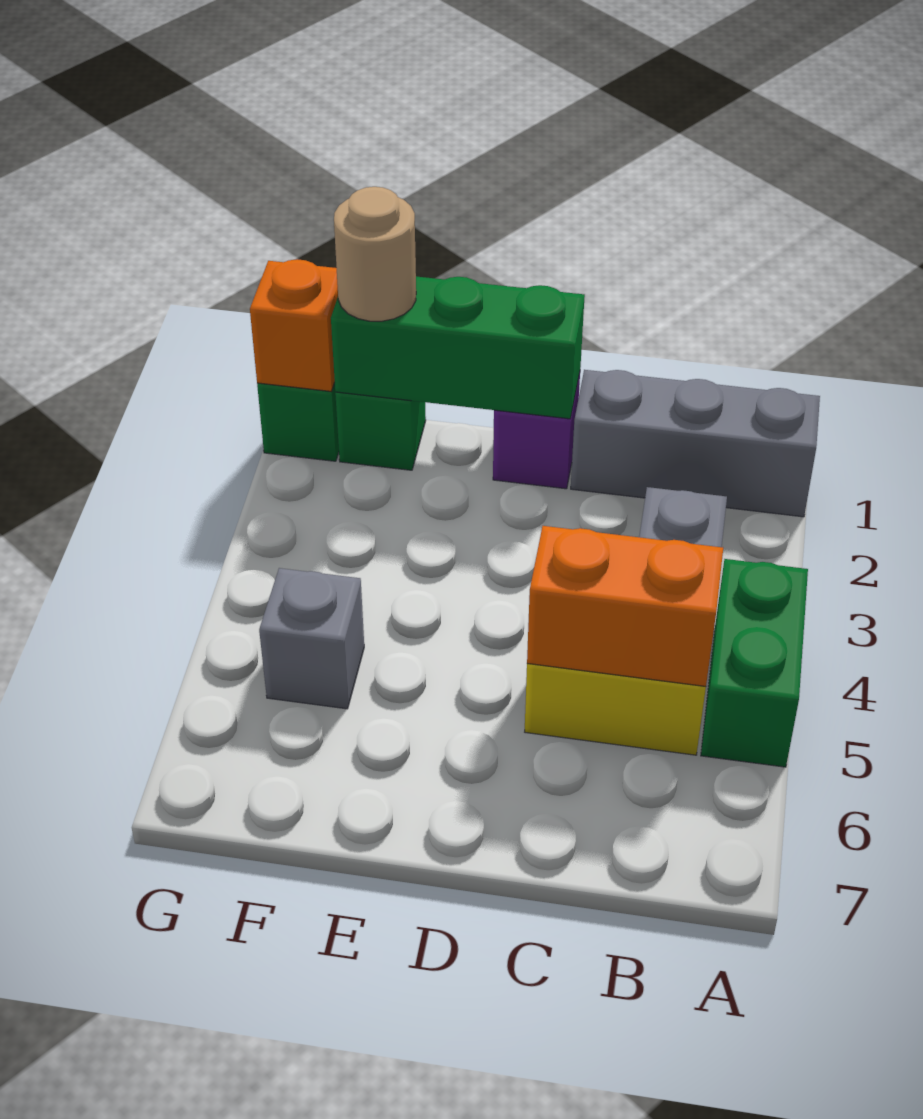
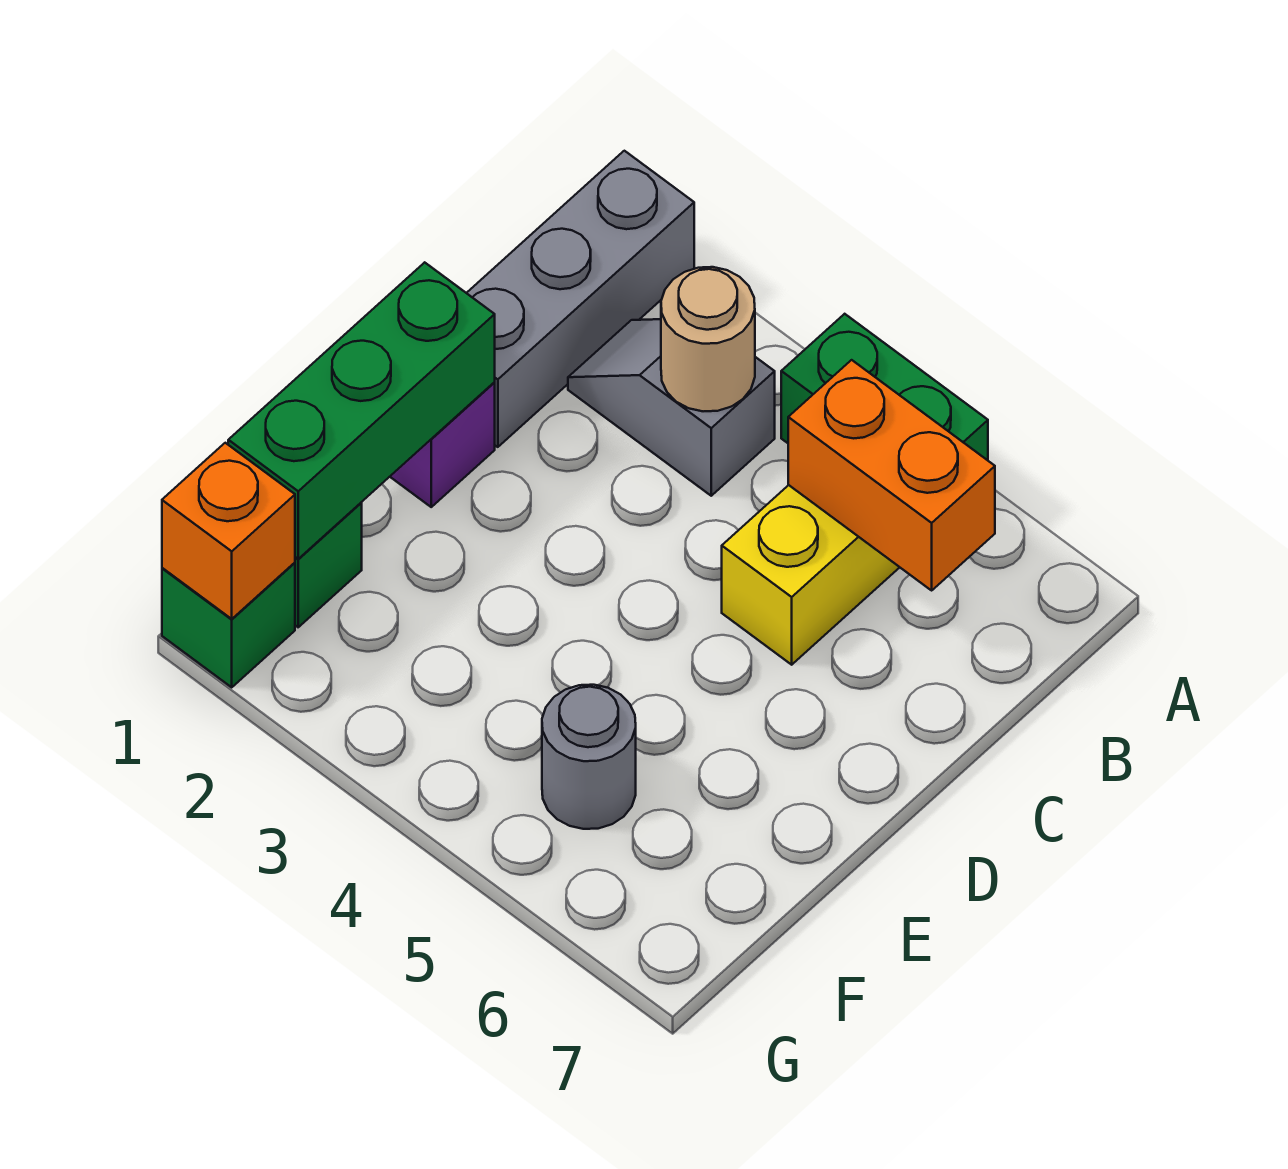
orange brick B5:C5 level 2 -> orange brick B5:B6 level 2
tan round brick F1 level 3 -> tan round brick B3 level 2
grey brick F5 level 1 -> grey round brick F5 level 1

